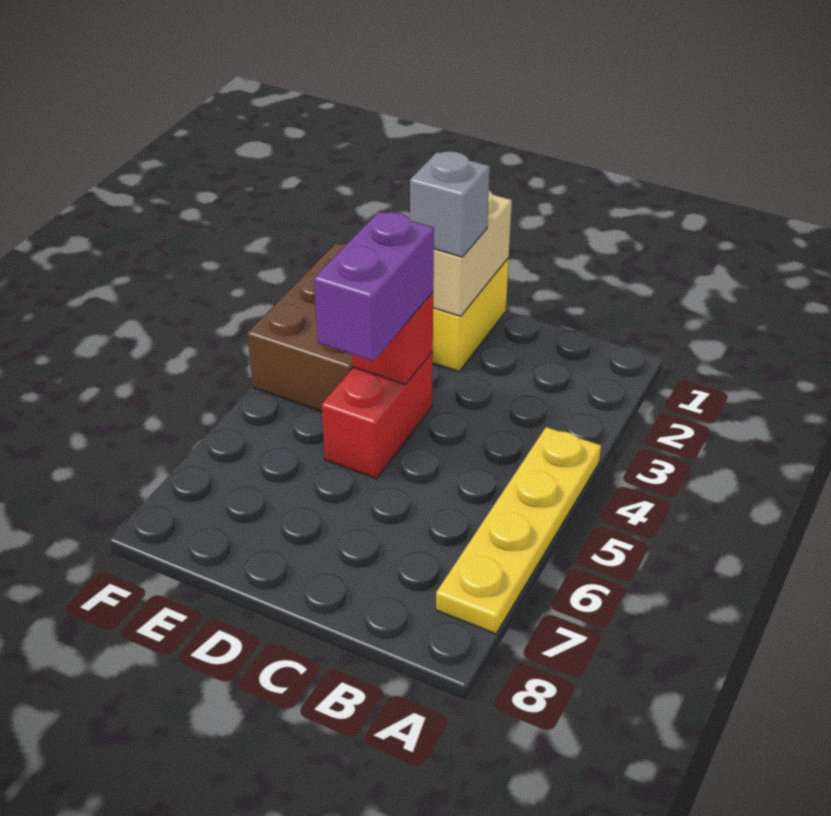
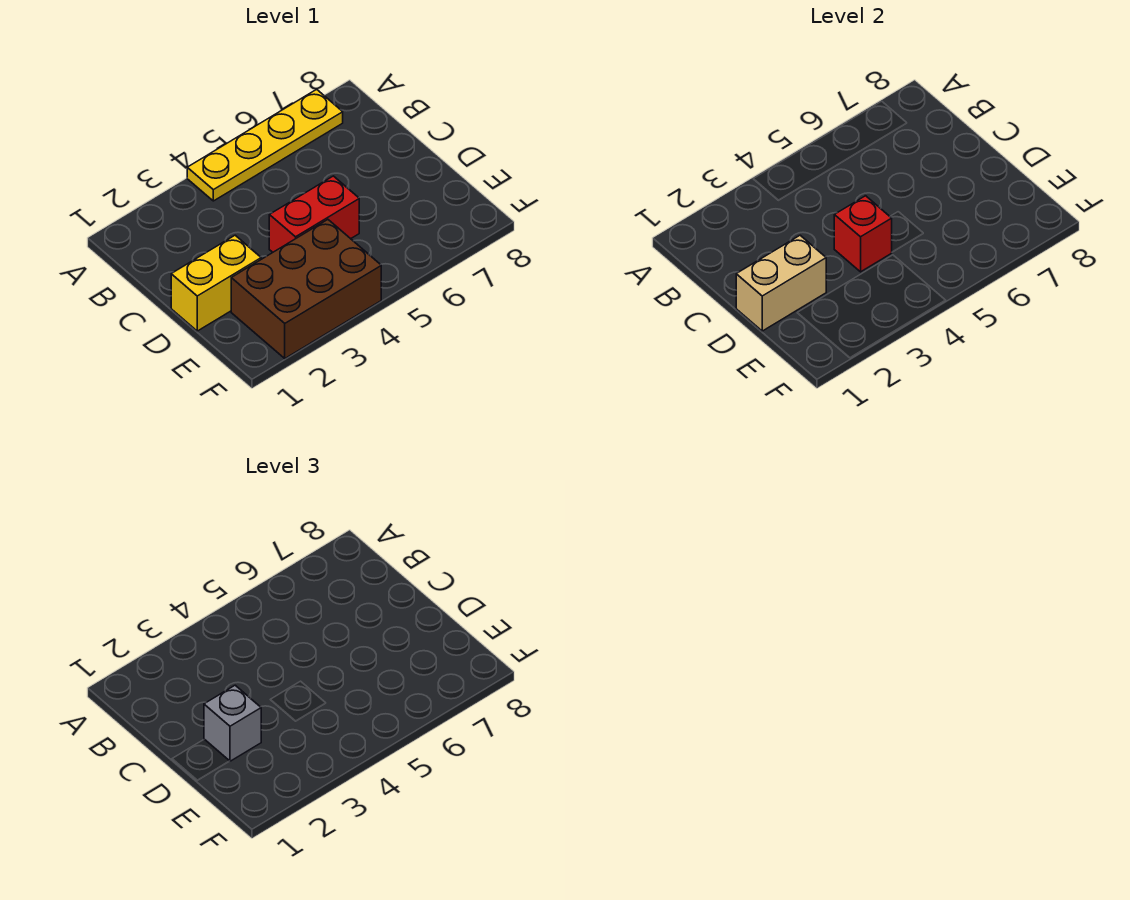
purple brick D4:D5 level 3 -> none

